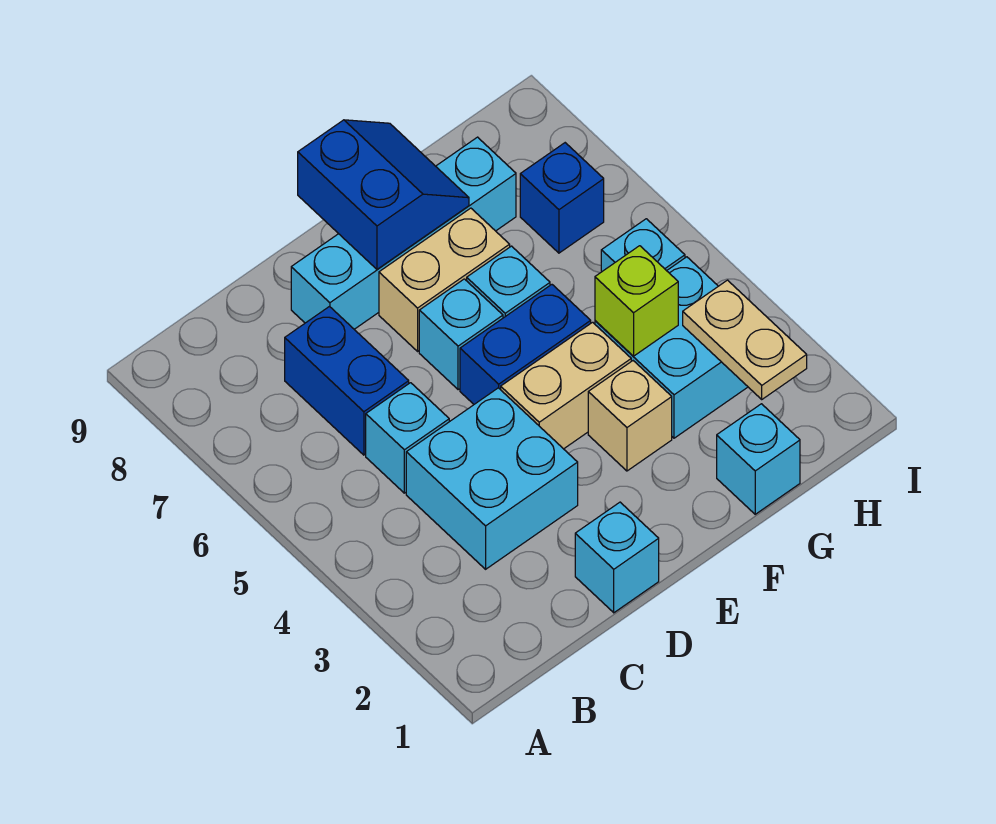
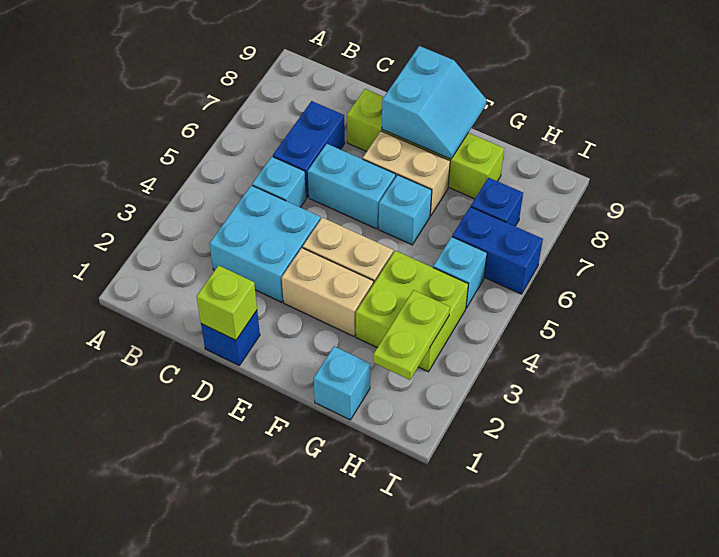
cyan brick D1 level 1 -> blue brick D1 level 1
cyan brick D8:G8 level 1 -> lime brick D8:G8 level 1
blue brick E5:F5 level 1 -> blue brick H6:I6 level 1
cyan brick E6 level 1 -> cyan brick D6:E6 level 1
blue slope E8:F9 level 2 top E -> cyan slope E8:F9 level 2 top E
tan brick F3 level 1 -> tan brick E3:F3 level 1
cyan brick G3:H4 level 1 -> lime brick G3:H4 level 1
lime brick G4 level 2 -> lime brick D1 level 2
tan plate H2:H3 level 2 -> lime plate H2:H3 level 2

